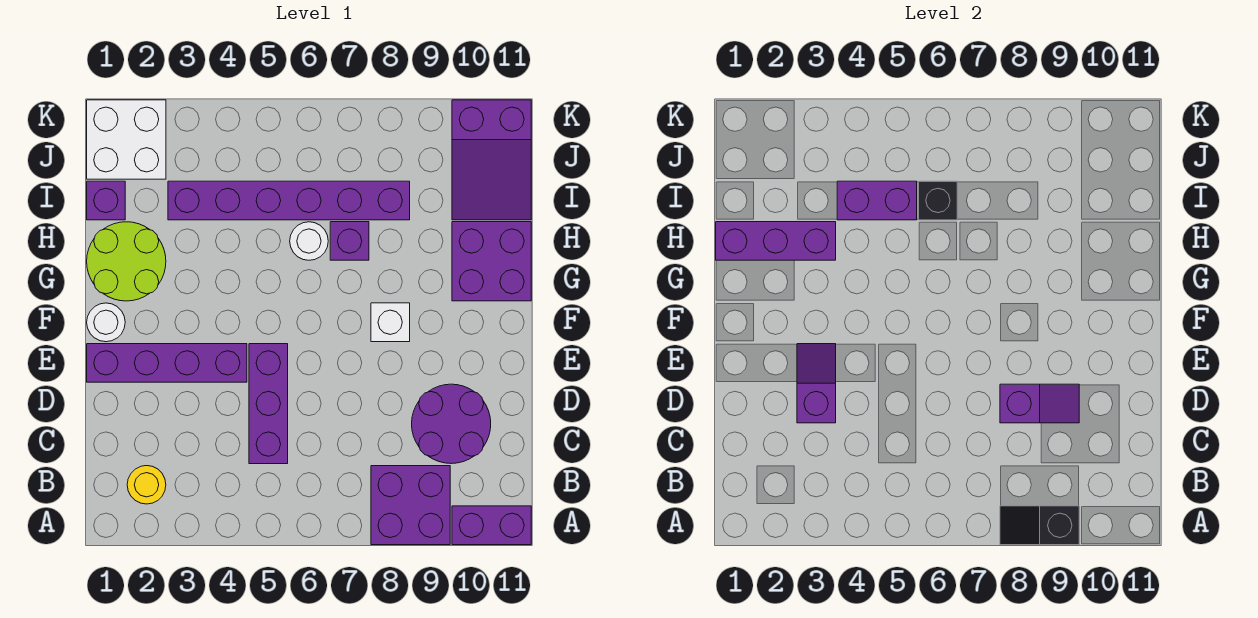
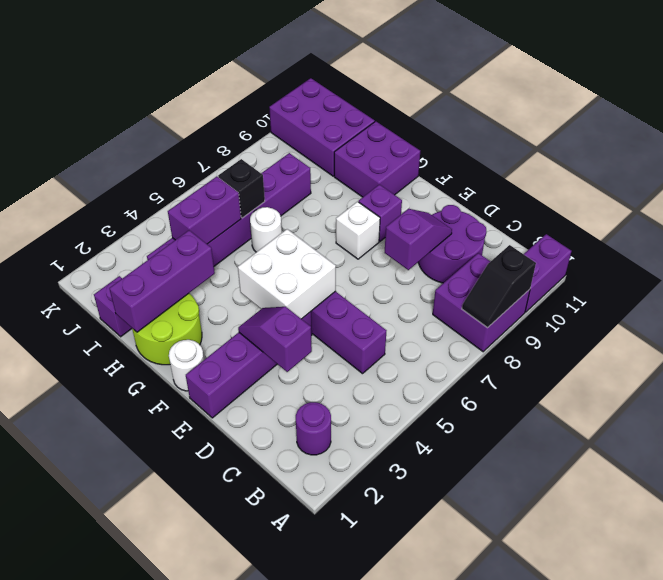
yellow round brick B2 level 1 -> purple round brick B2 level 1
purple brick H7 level 1 -> purple brick F9 level 1
purple slope I10:K11 level 1 top K -> purple brick I10:K11 level 1
white brick J1:K2 level 1 -> white brick E4:F5 level 2

